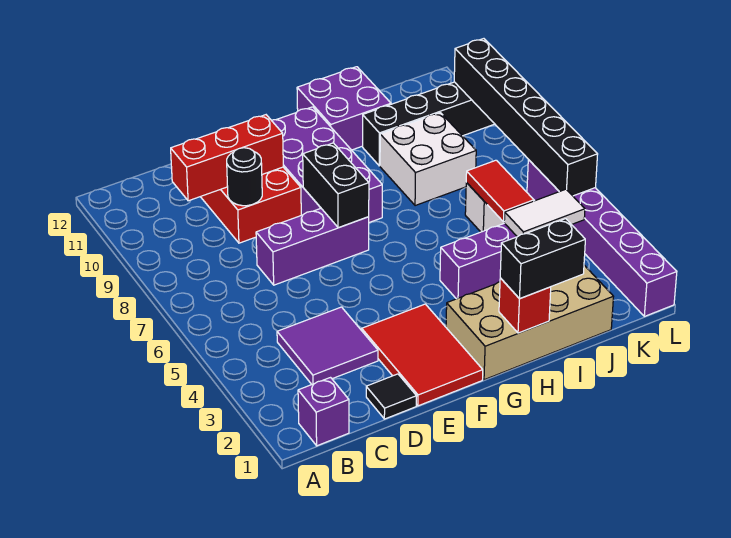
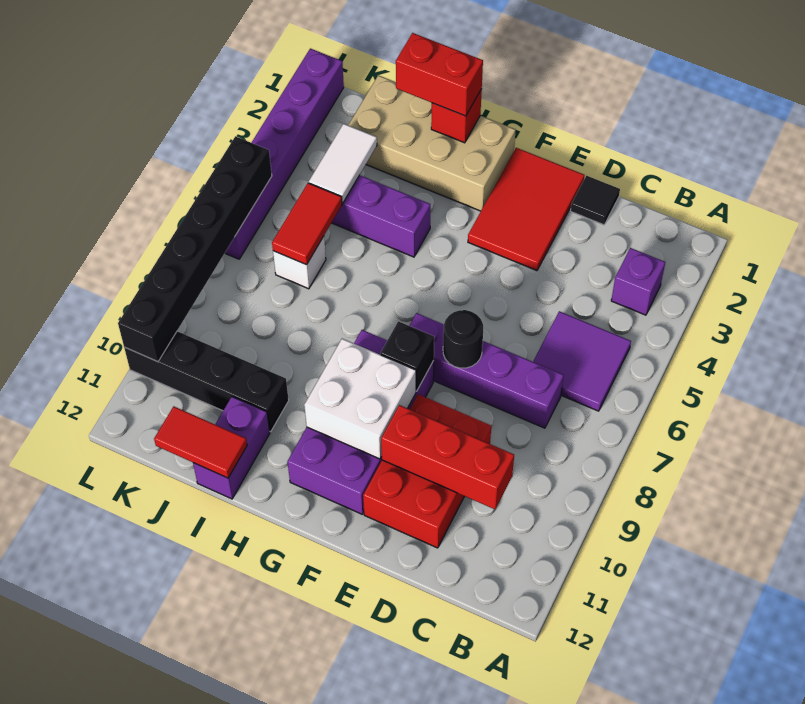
purple brick B1 level 1 -> purple brick B3 level 1
purple tile C3:D4 level 1 -> purple tile B5:C6 level 1
purple brick D7:F7 level 1 -> purple brick C7:F7 level 1
black round brick D9 level 2 -> black round brick E7 level 2
black brick F7:F8 level 2 -> black brick F8 level 2
black brick H1:I1 level 3 -> red brick H1:I1 level 3
purple brick H11:I12 level 1 -> purple brick I11:I12 level 1
white brick I8:J9 level 1 -> white brick F9:G10 level 2
none -> red tile I12:J12 level 2
white tile J4:K4 level 2 -> white tile J3:J4 level 2

